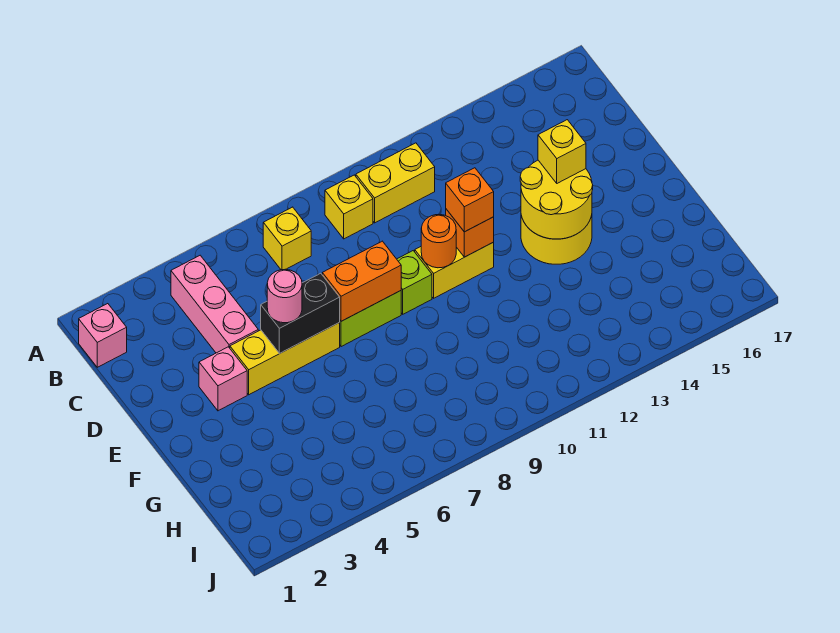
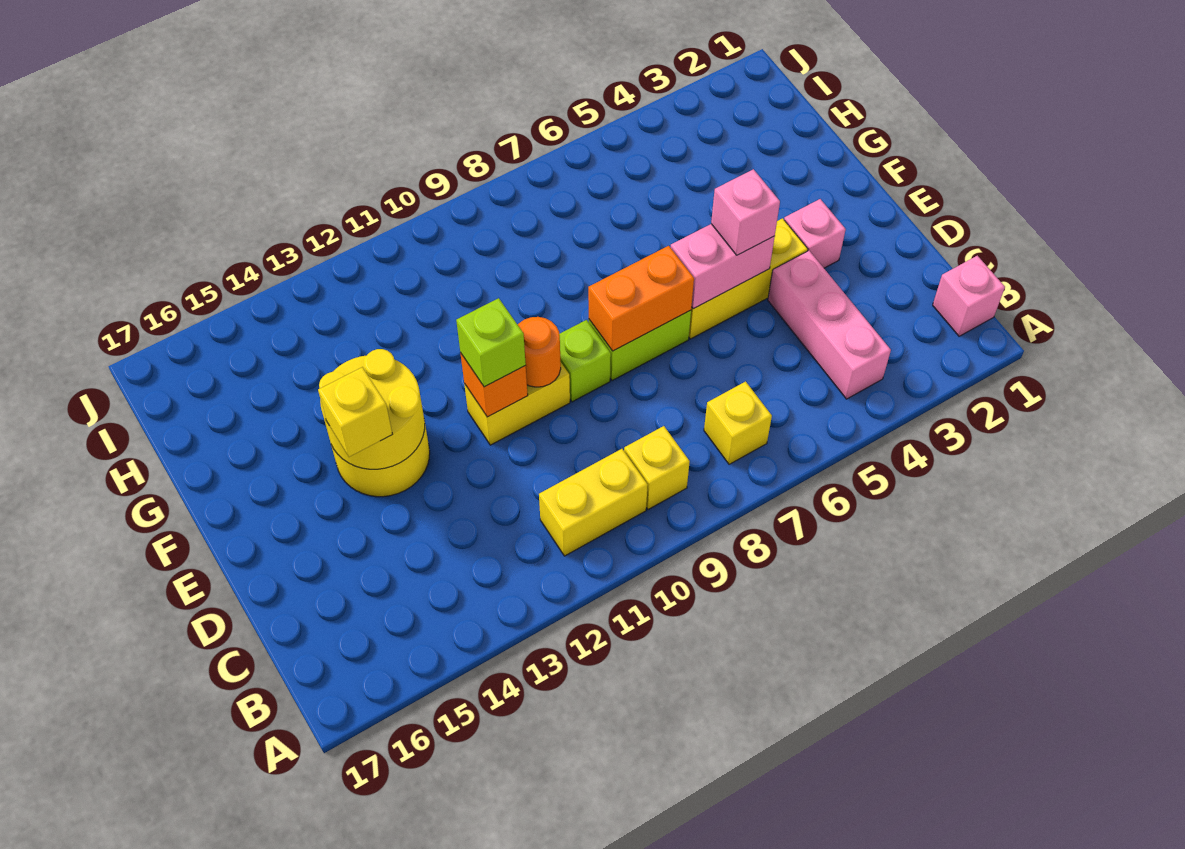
black brick E5:E6 level 2 -> pink brick E5:E6 level 2
pink round brick E5 level 3 -> pink brick E5 level 3
orange brick E11 level 3 -> lime brick E11 level 3

